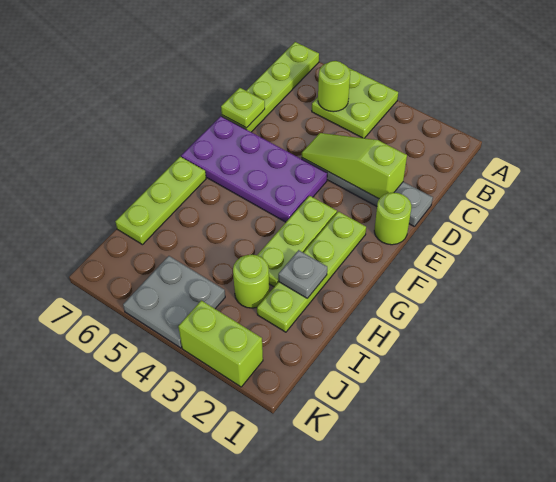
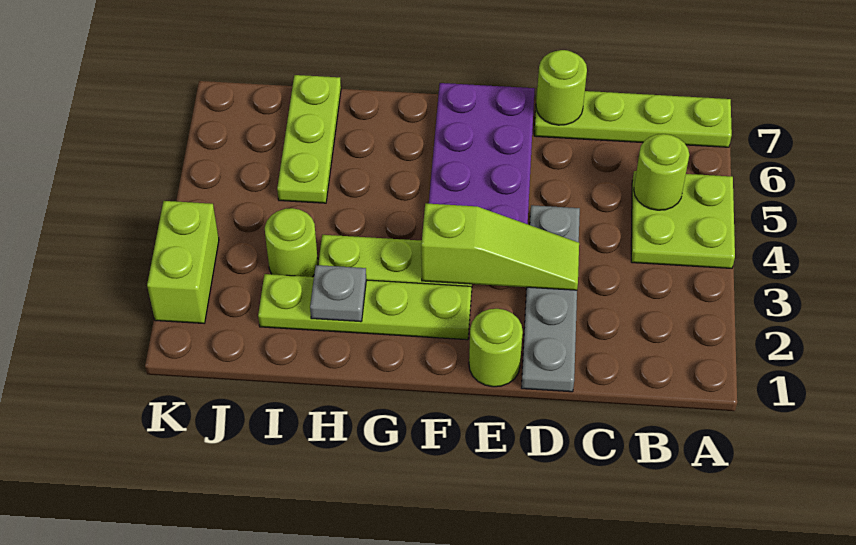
lime slope D2:D4 level 2 top 2 -> lime slope D3:F3 level 2 top F
lime plate D7 level 2 -> lime round brick D7 level 2
lime plate G7:I7 level 1 -> lime plate I5:I7 level 1
grey plate J4:K5 level 1 -> none

